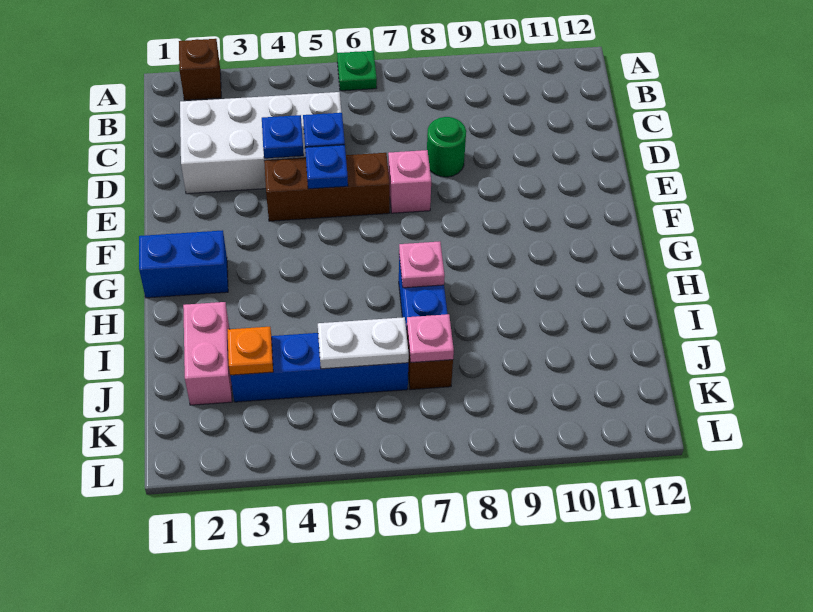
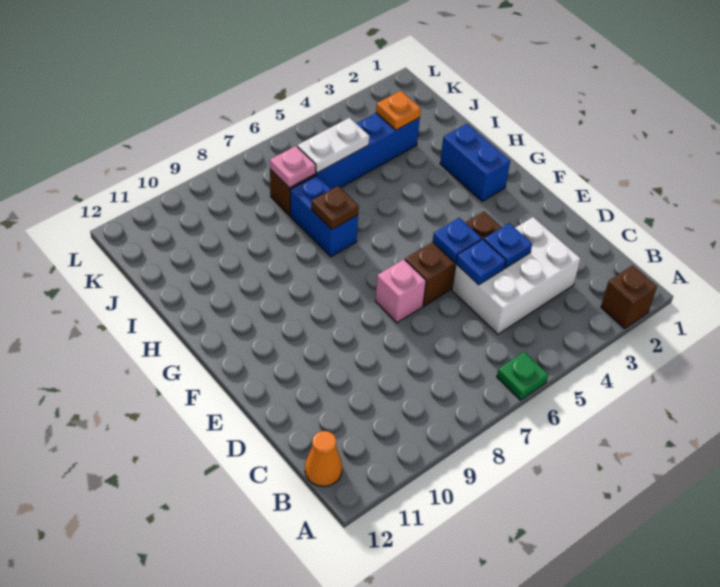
none -> orange cone B12 level 1
white brick C2:D5 level 1 -> white brick C3:D5 level 1
green round brick D8 level 1 -> none
blue brick G1:G2 level 1 -> blue brick G2:H2 level 1
pink plate H7 level 2 -> brown plate H7 level 2
pink brick I2:J2 level 1 -> none

